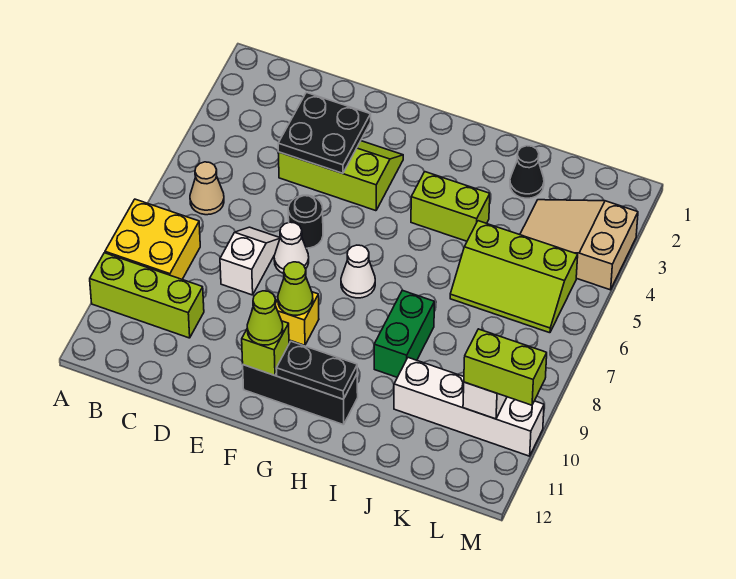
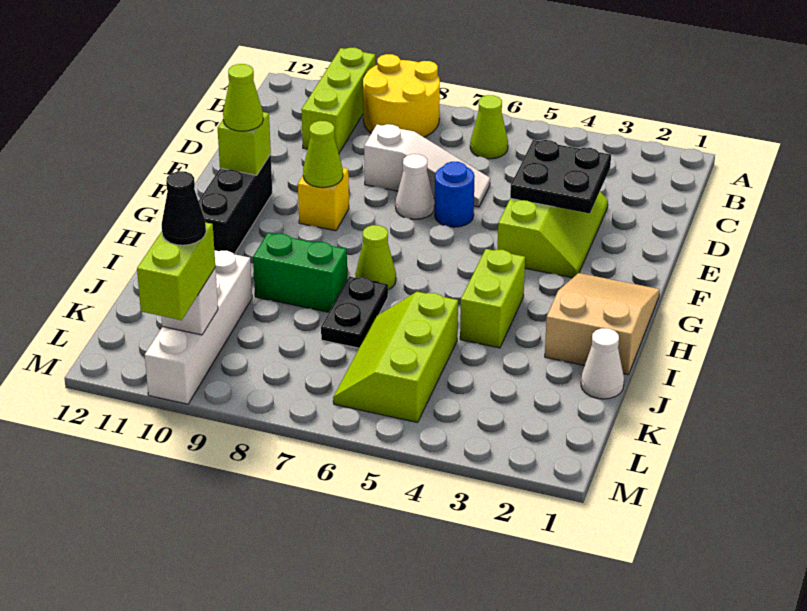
yellow brick A8:B9 level 1 -> yellow round brick A8:B9 level 1
tan cone B6 level 1 -> lime cone B6 level 1
white slope D7:D8 level 1 top 8 -> white slope D6:D8 level 1 top 8
black round brick E6 level 1 -> blue round brick E6 level 1
white cone G7 level 1 -> white cone J1 level 1
black plate G11:H11 level 2 -> black plate I7:J7 level 1
none -> lime cone H7 level 1
black cone J2 level 1 -> black cone L10 level 4
tan slope K3:M4 level 1 top M -> tan slope G1:I2 level 1 top I

